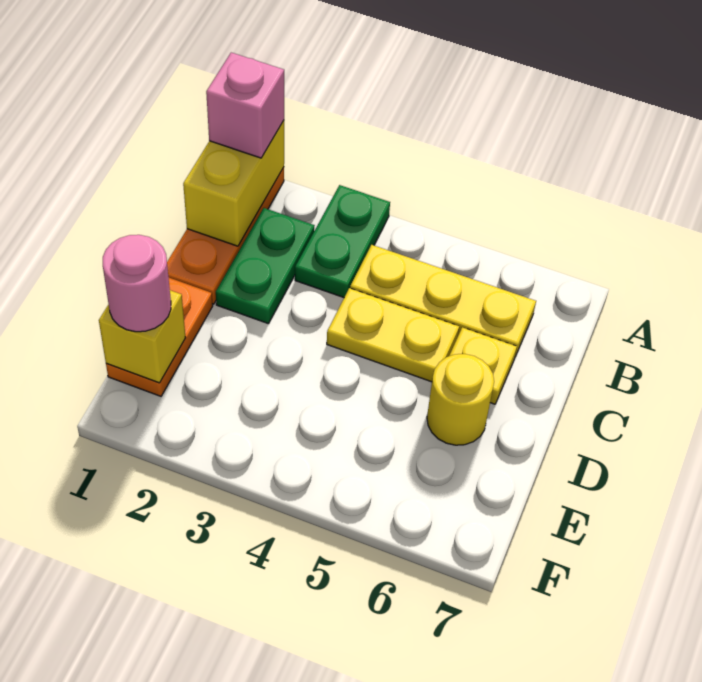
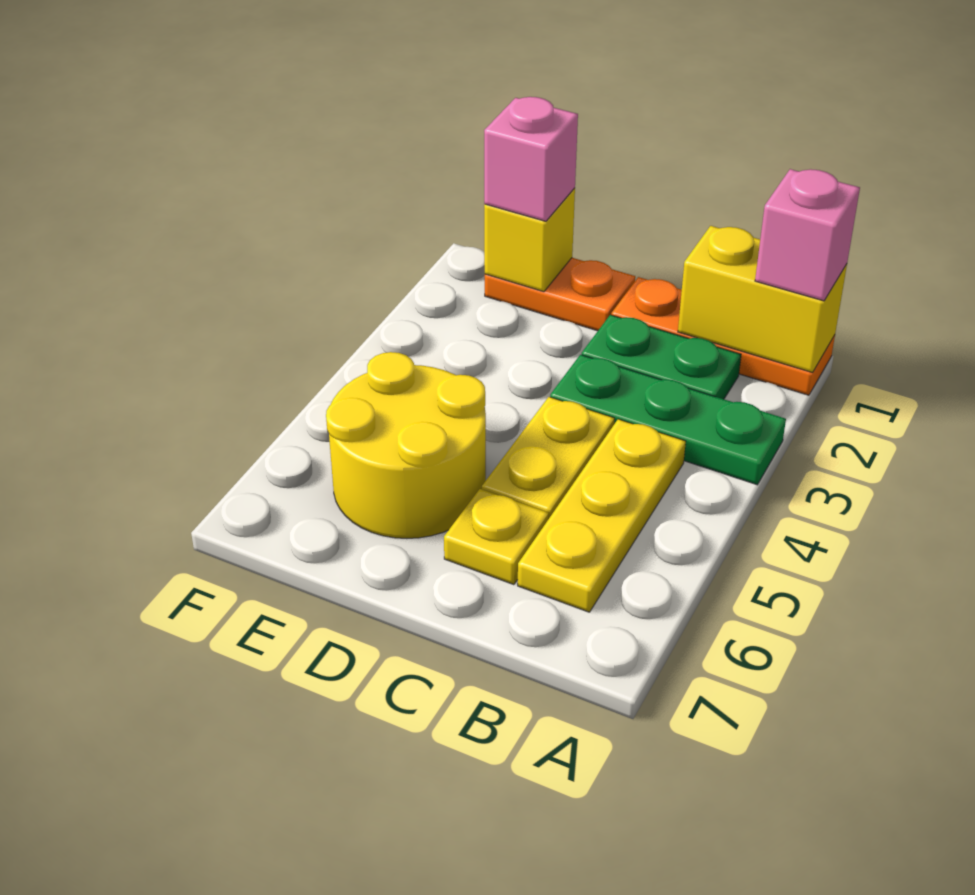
green plate A3:B3 level 1 -> green plate A3:C3 level 1
yellow round brick D6 level 1 -> yellow round brick D5:E6 level 1
pink round brick E1 level 3 -> pink brick E1 level 3

